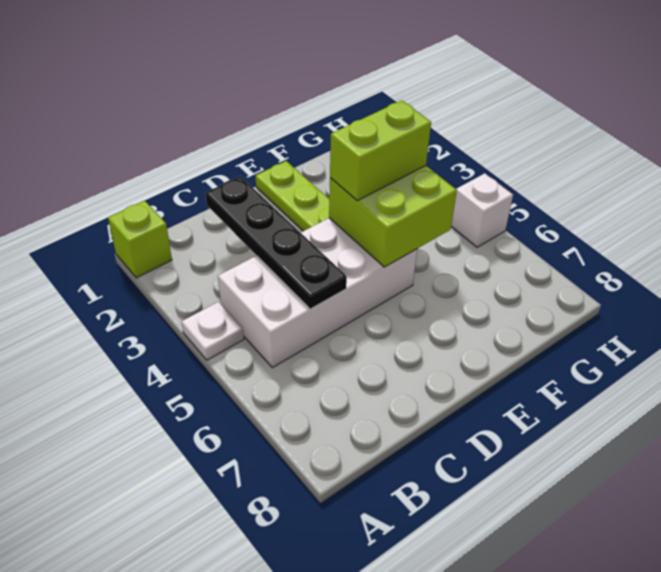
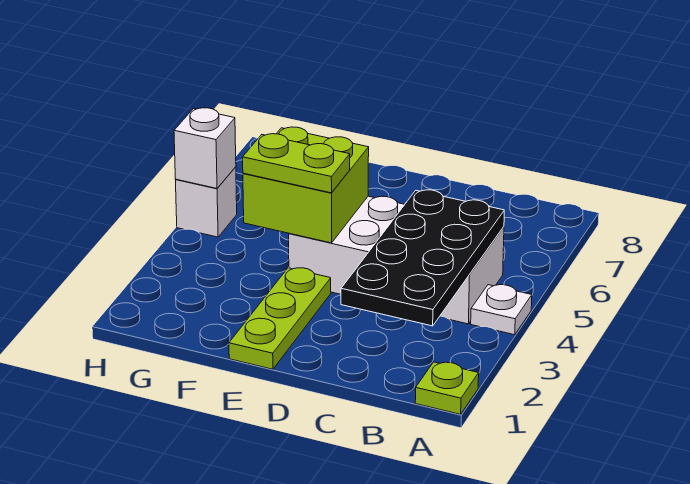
lime brick A1 level 1 -> lime plate A1 level 1
black plate C2:C5 level 2 -> black plate B2:C5 level 2
lime brick E4:F4 level 3 -> lime plate E4:F4 level 3
none -> white brick H5 level 2

